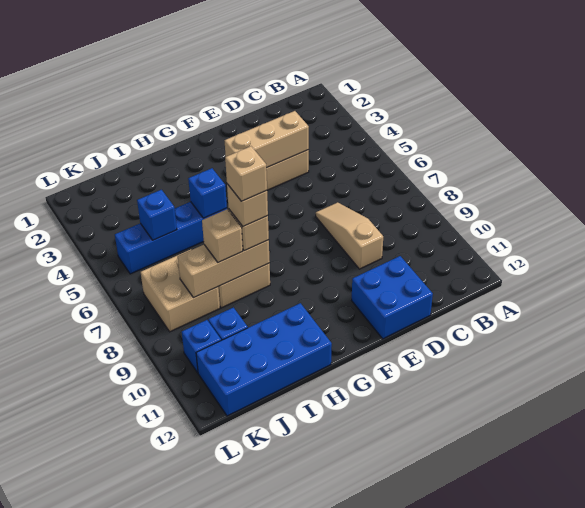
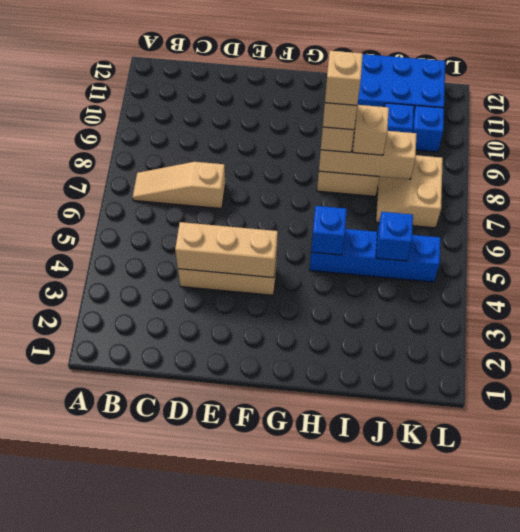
tan slope D7:D9 level 1 top 9 -> tan slope B7:D7 level 1 top D
blue brick D11:E12 level 1 -> none
tan brick J7:K8 level 1 -> tan slope J7:K8 level 1 top K

